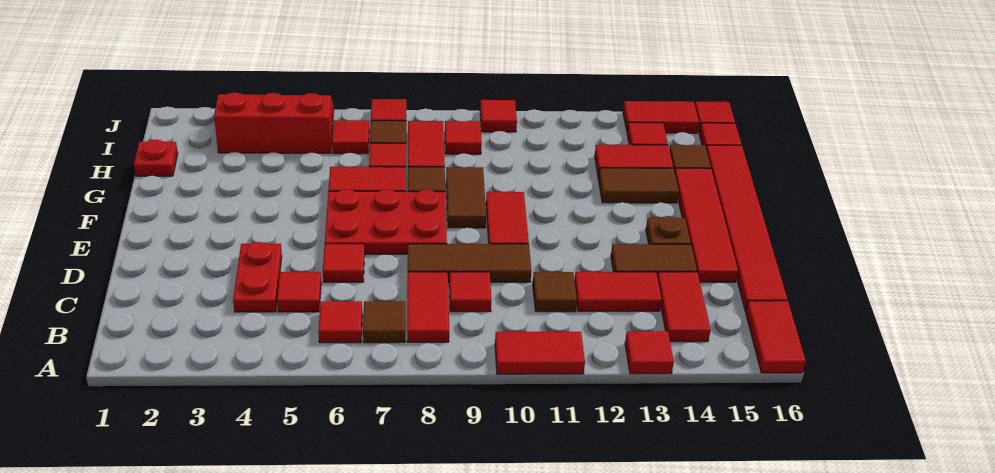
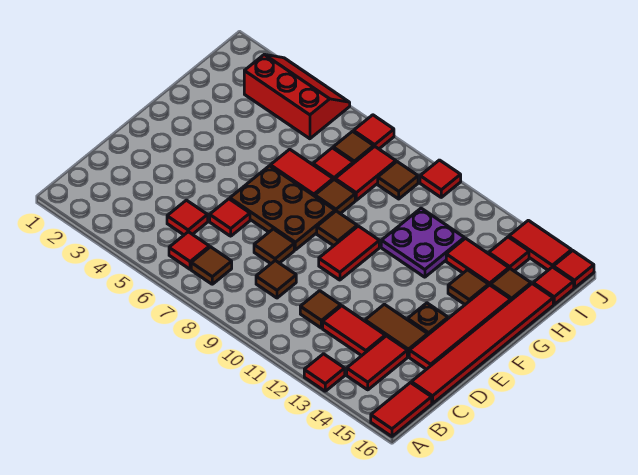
red tile A10:A11 level 1 -> none
red tile B8:C8 level 1 -> none
red plate C4:D4 level 1 -> none
red tile C9 level 1 -> brown tile C9 level 1
brown tile D8:D10 level 1 -> brown tile D8 level 1
red plate E6:F8 level 1 -> brown plate E6:F8 level 1
brown tile F9:G9 level 1 -> brown tile F9 level 1
none -> purple plate G11:H12 level 1
brown tile G13:G14 level 1 -> brown tile G14 level 1
red plate H1 level 1 -> none
red tile I6 level 1 -> none
red tile I9 level 1 -> brown tile I9 level 1

